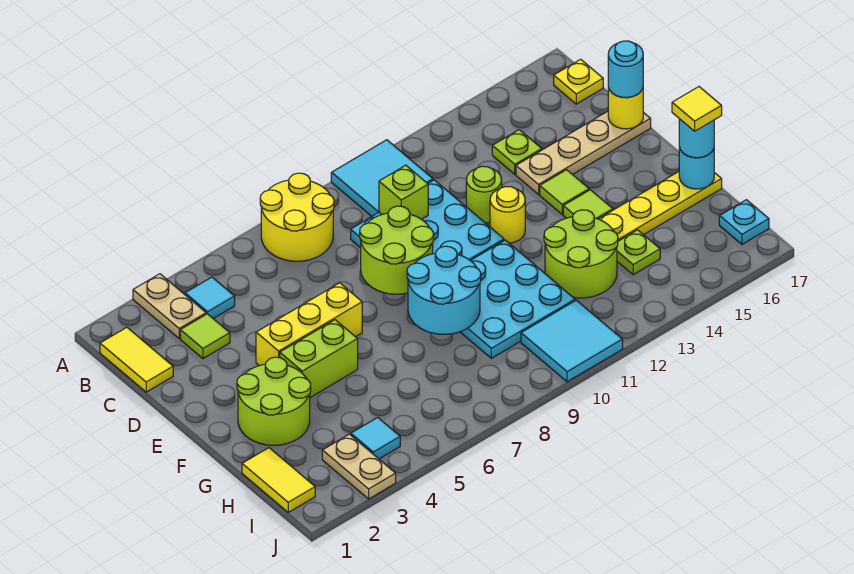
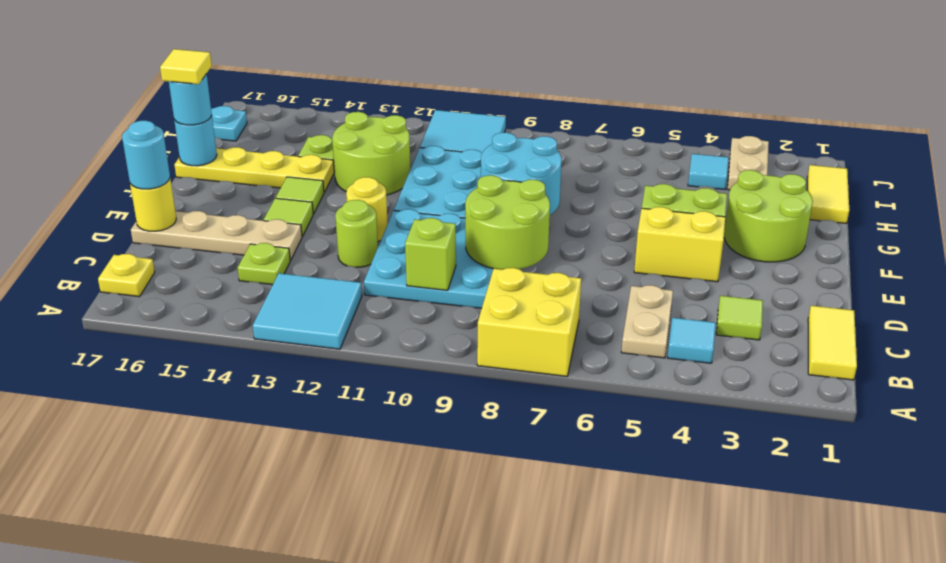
tan plate A3:B3 level 1 -> tan plate B5:C5 level 1
yellow round brick A7:B8 level 1 -> yellow brick A7:B8 level 1
cyan tile A10:B11 level 1 -> cyan tile A12:B13 level 1
yellow brick E4:E6 level 1 -> yellow brick E4:E5 level 1

